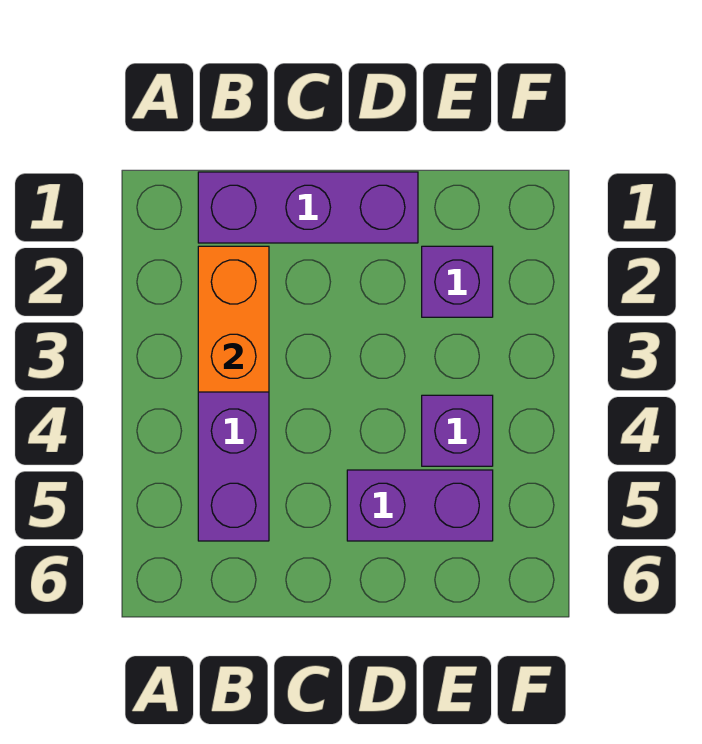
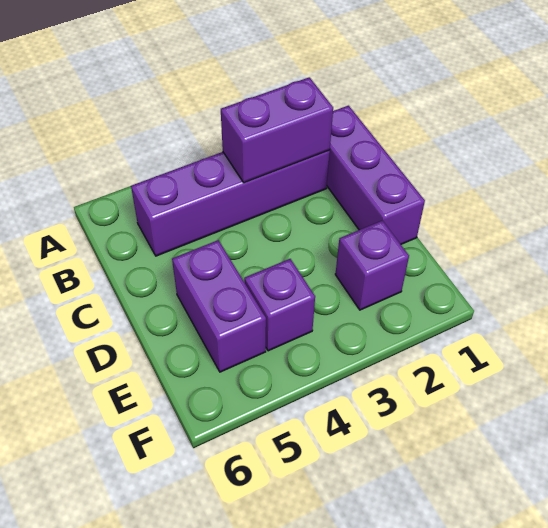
orange brick B2:B3 level 2 -> purple brick B2:B3 level 2

